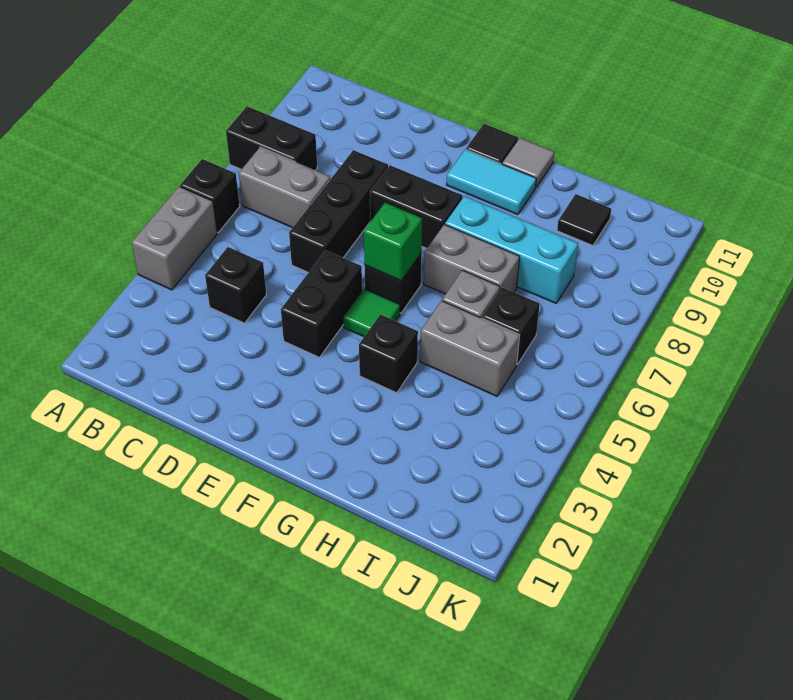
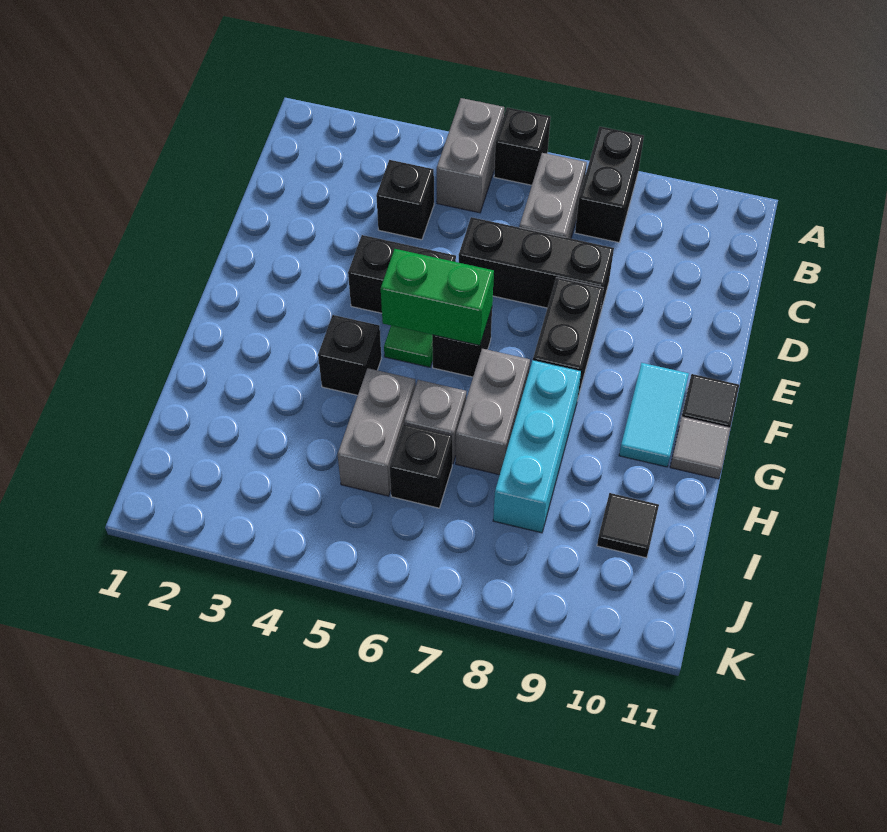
grey brick A4:A5 level 1 -> grey brick A5:B5 level 1
green brick F6 level 2 -> green brick F5:F6 level 2

